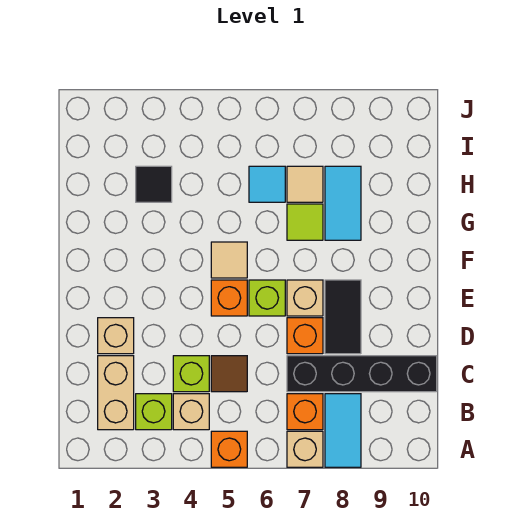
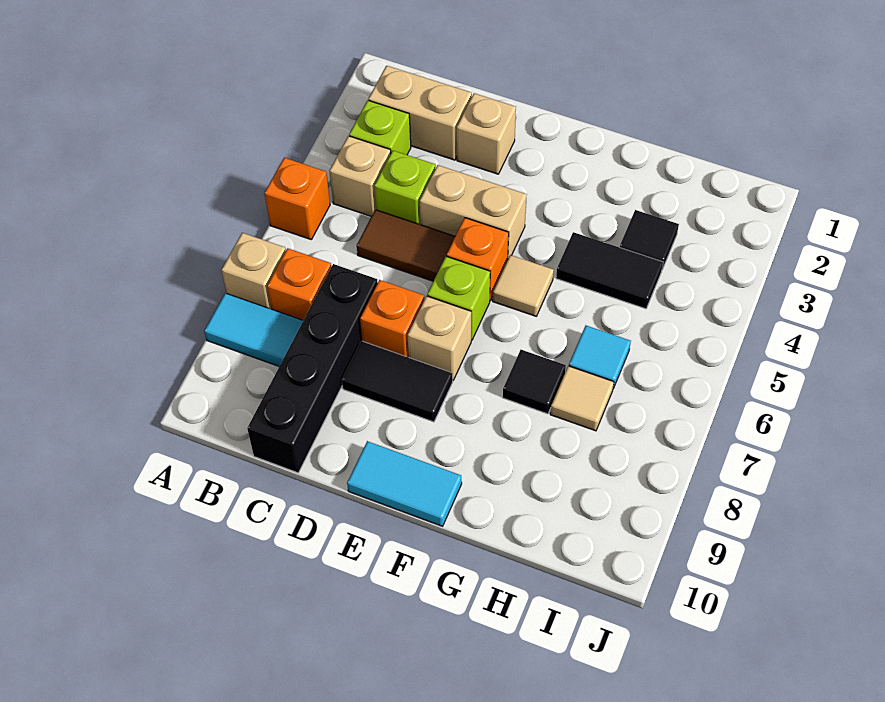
brown tile C5 level 1 -> brown tile C5:D5 level 1
none -> tan brick D4:E4 level 1
none -> black tile G4:H4 level 1
lime tile G7 level 1 -> black tile G7 level 1
cyan tile G8:H8 level 1 -> cyan tile E10:F10 level 1

